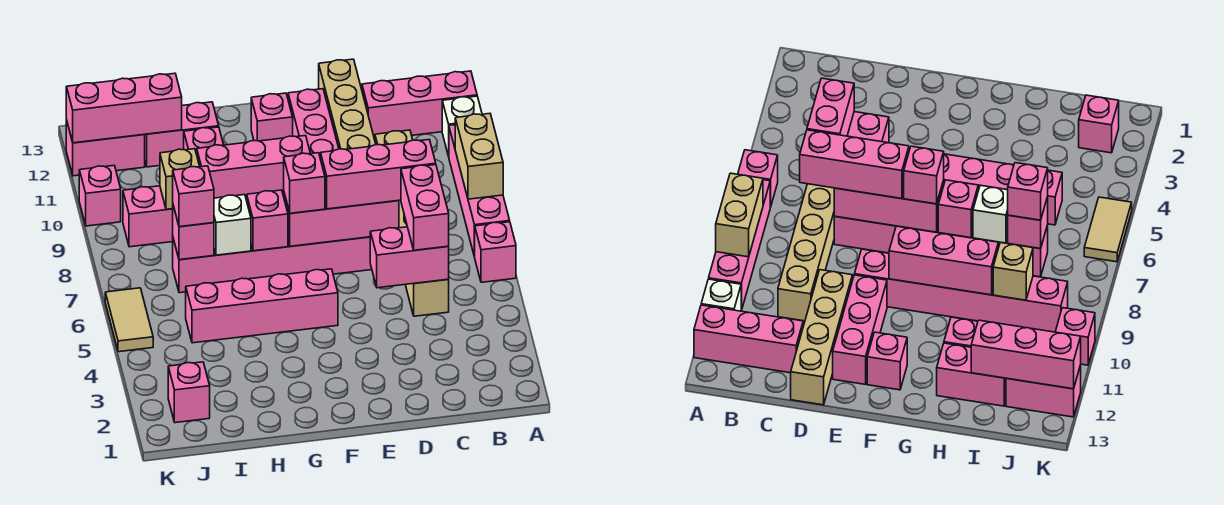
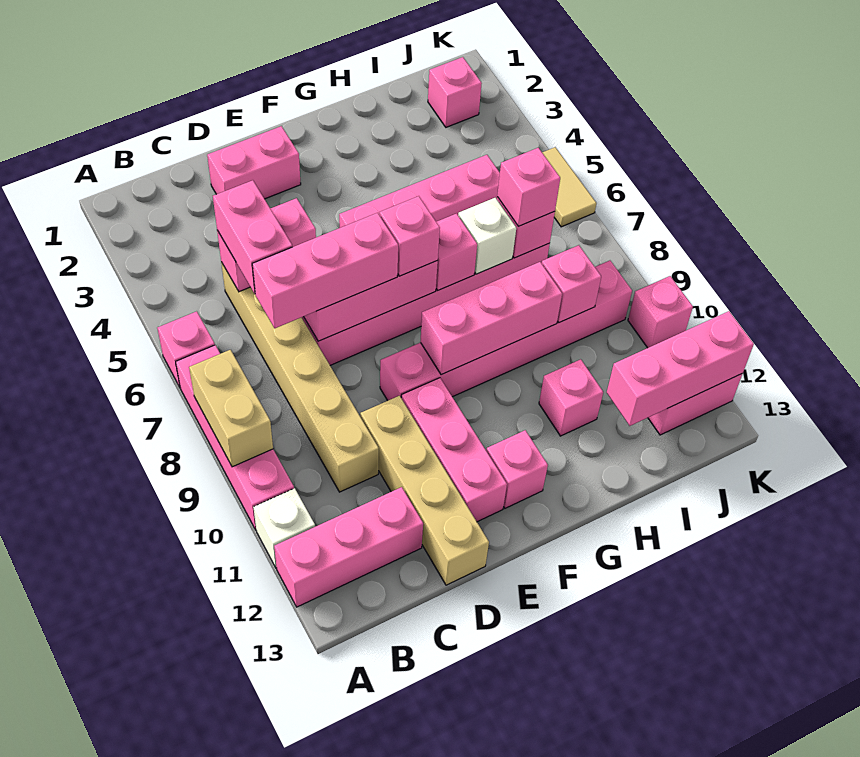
pink brick H12:I12 level 1 -> pink brick D2:E2 level 1
tan brick I9 level 2 -> pink brick I9 level 2

